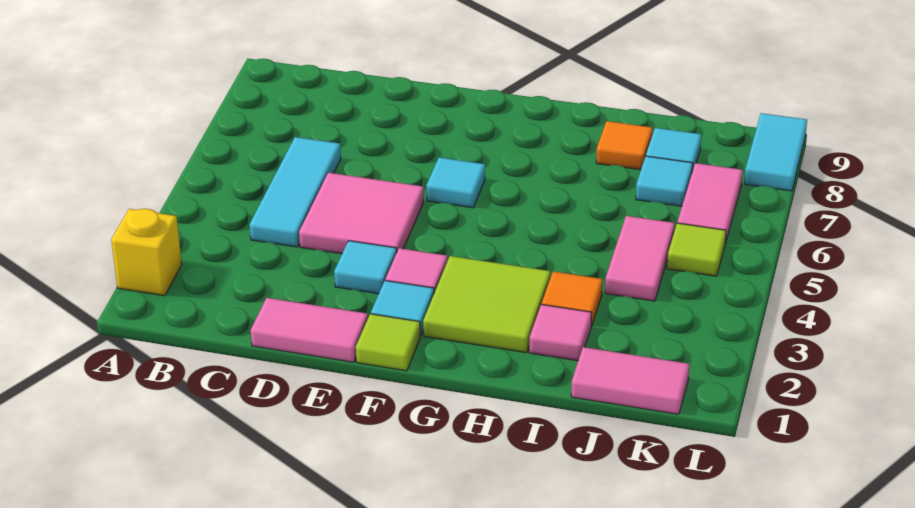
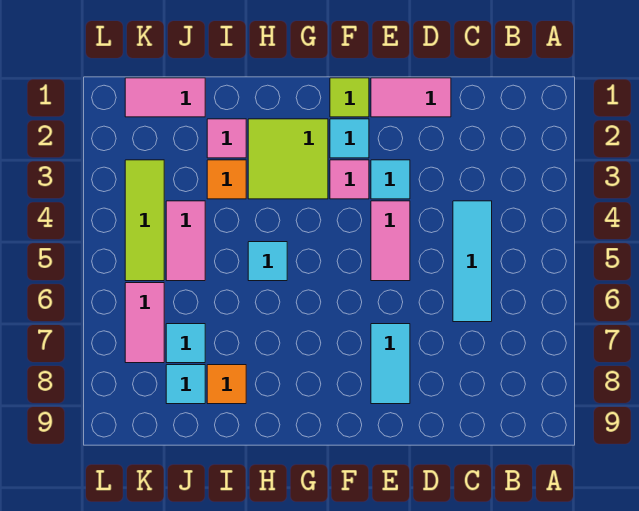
yellow brick A2 level 1 -> none
pink tile D4:E5 level 1 -> pink tile E4:E5 level 1
cyan tile F6 level 1 -> cyan tile H5 level 1
lime tile K5 level 1 -> lime tile K3:K5 level 1
cyan tile L8:L9 level 1 -> cyan tile E7:E8 level 1

